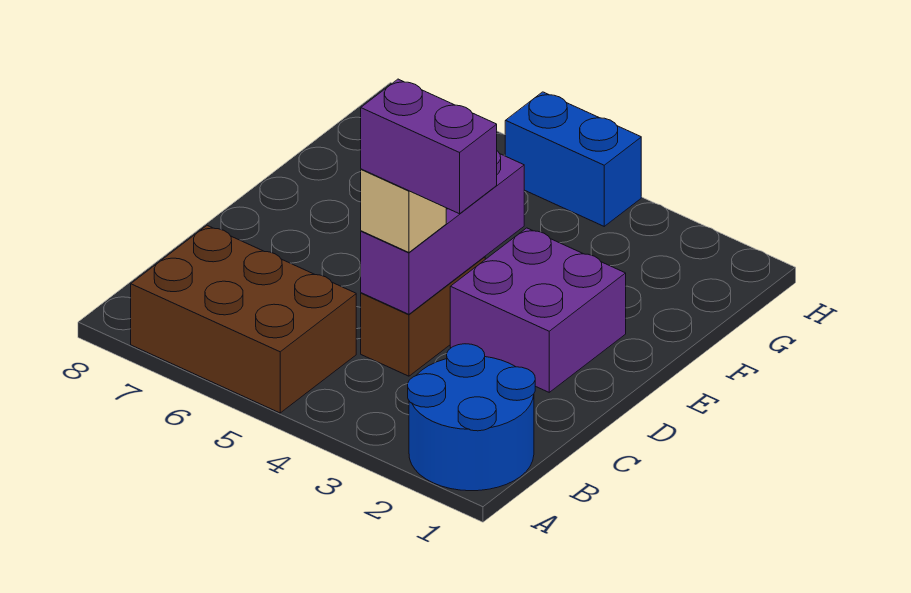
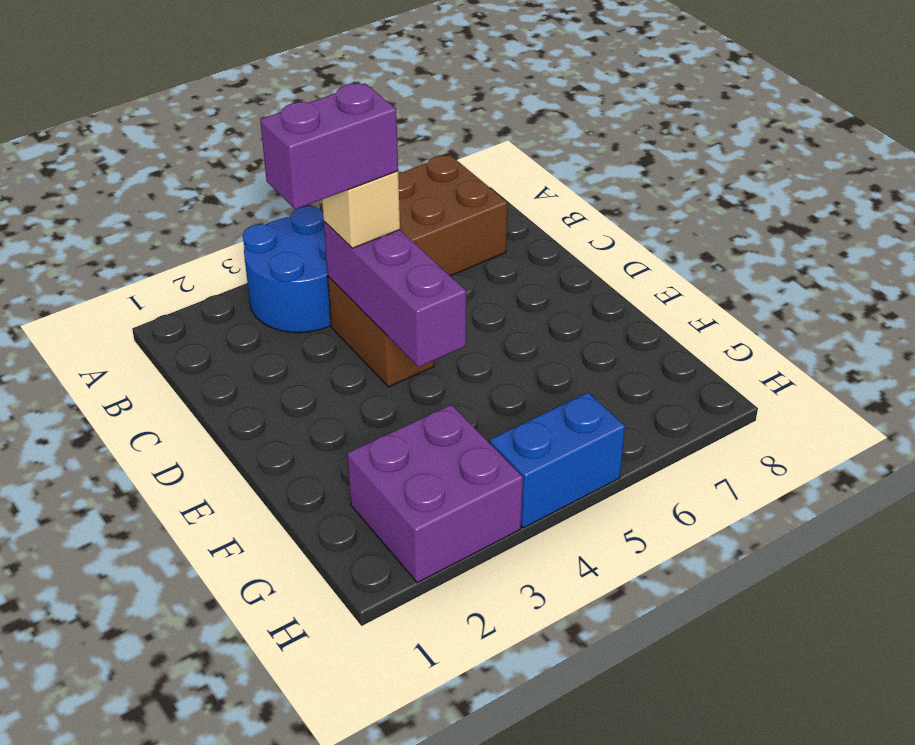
blue round brick A1:B2 level 1 -> blue round brick A3:B4 level 1
purple brick D2:E3 level 1 -> purple brick G2:H3 level 1

